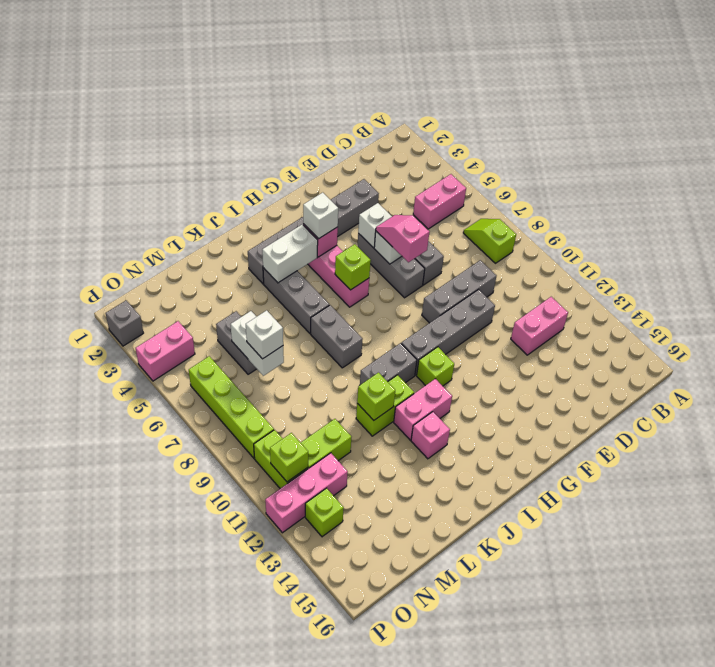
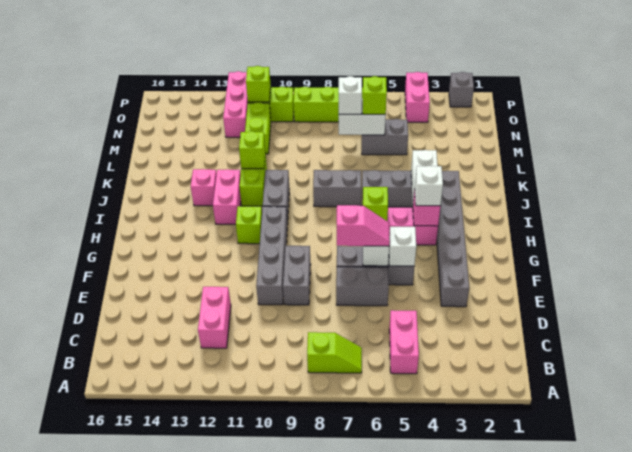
grey brick D9:F9 level 1 -> grey brick E9:F9 level 1
lime brick O13 level 1 -> lime brick M6 level 3

